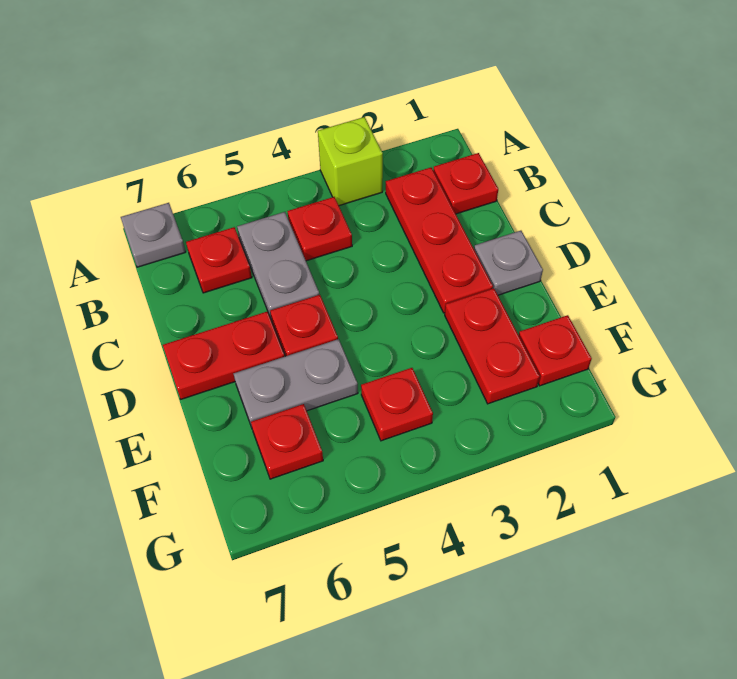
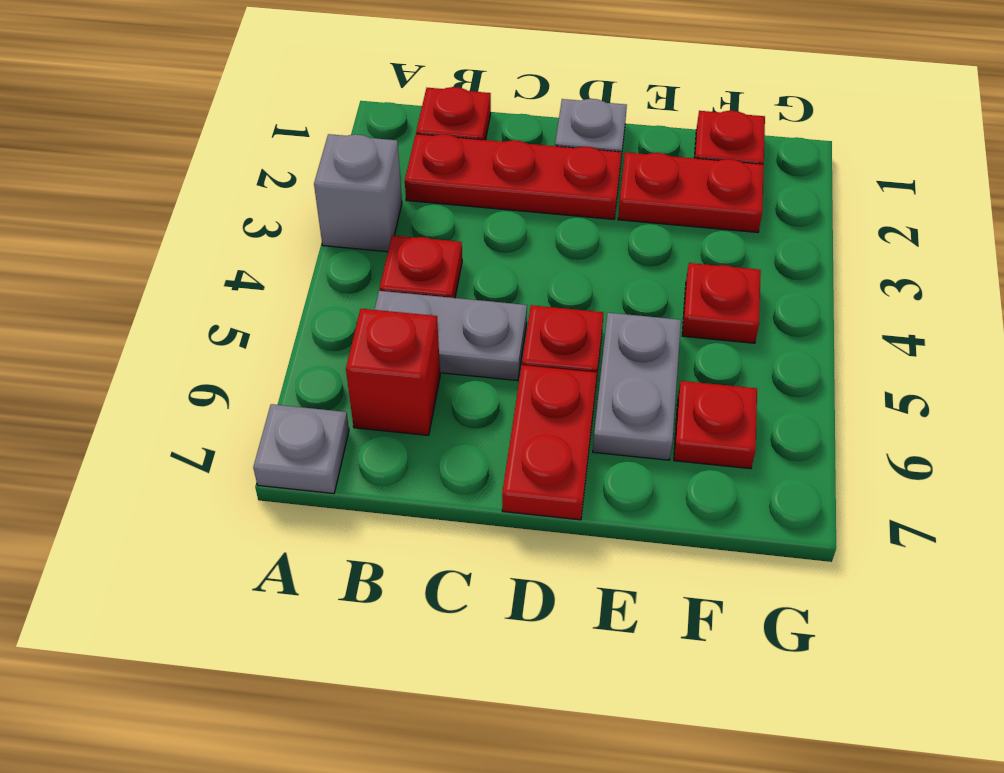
lime brick A3 level 1 -> grey brick A3 level 1
red plate B6 level 1 -> red brick B6 level 1

